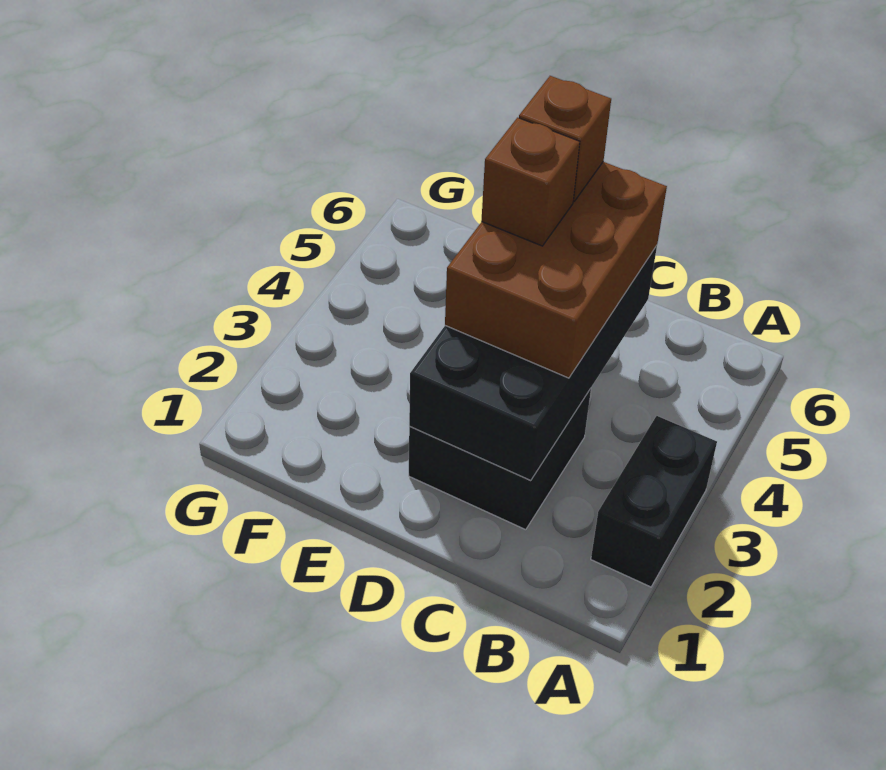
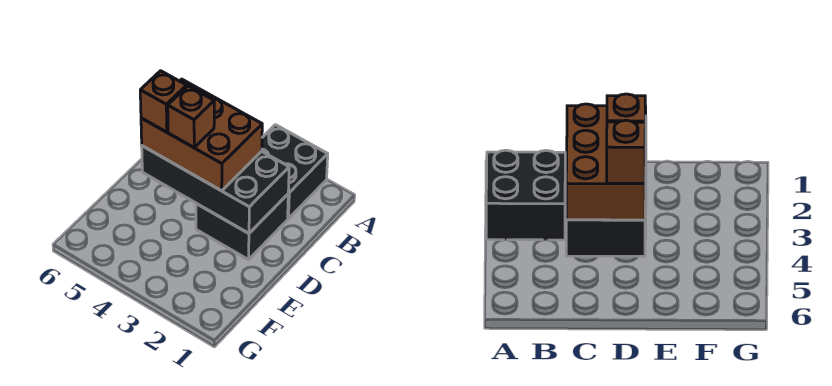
black brick A2:A3 level 1 -> black brick A2:B3 level 1

